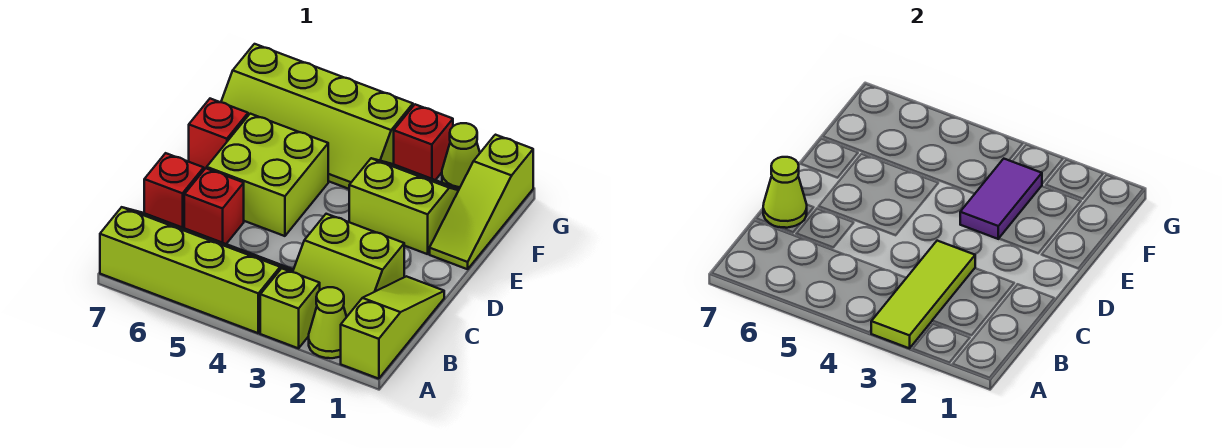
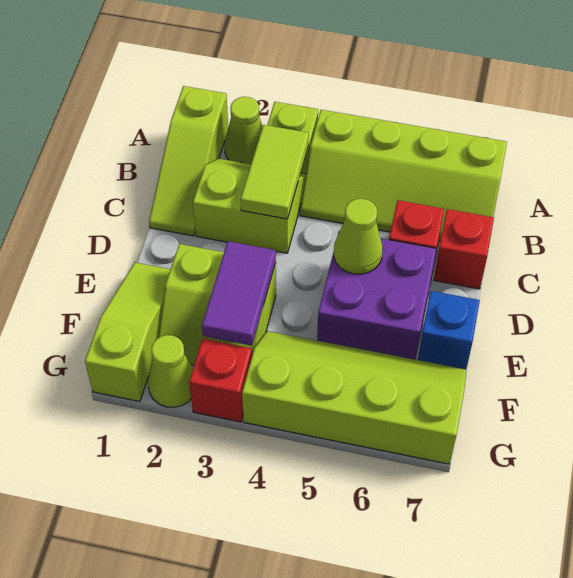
lime tile A3:C3 level 2 -> lime tile B3:C3 level 2
lime cone C7 level 2 -> lime cone D5 level 2
lime brick D5:E6 level 1 -> purple brick D5:E6 level 1
red brick E7 level 1 -> blue brick E7 level 1

